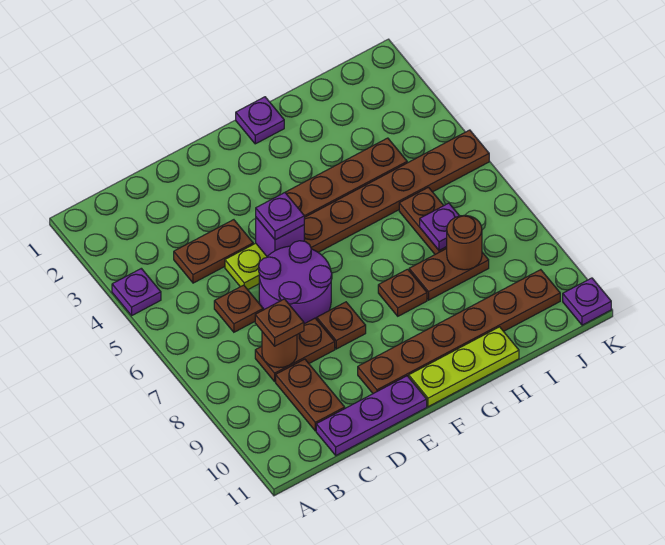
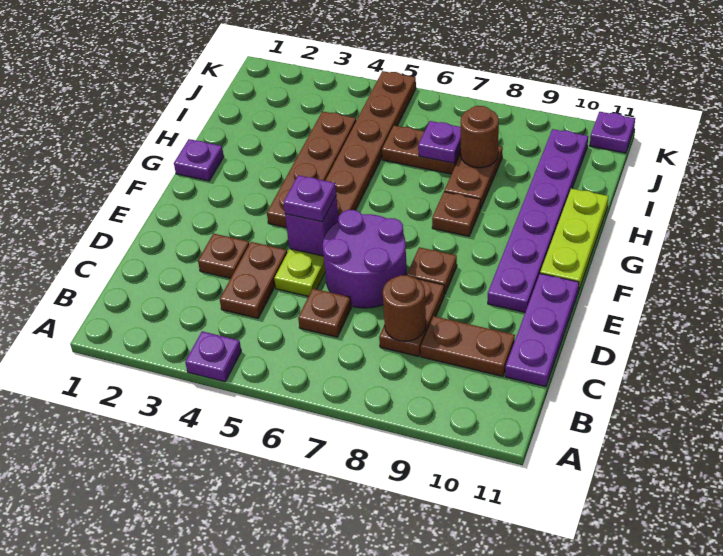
brown plate C8 level 3 -> brown plate D3 level 1
brown plate E10:J10 level 1 -> purple plate E10:J10 level 1

